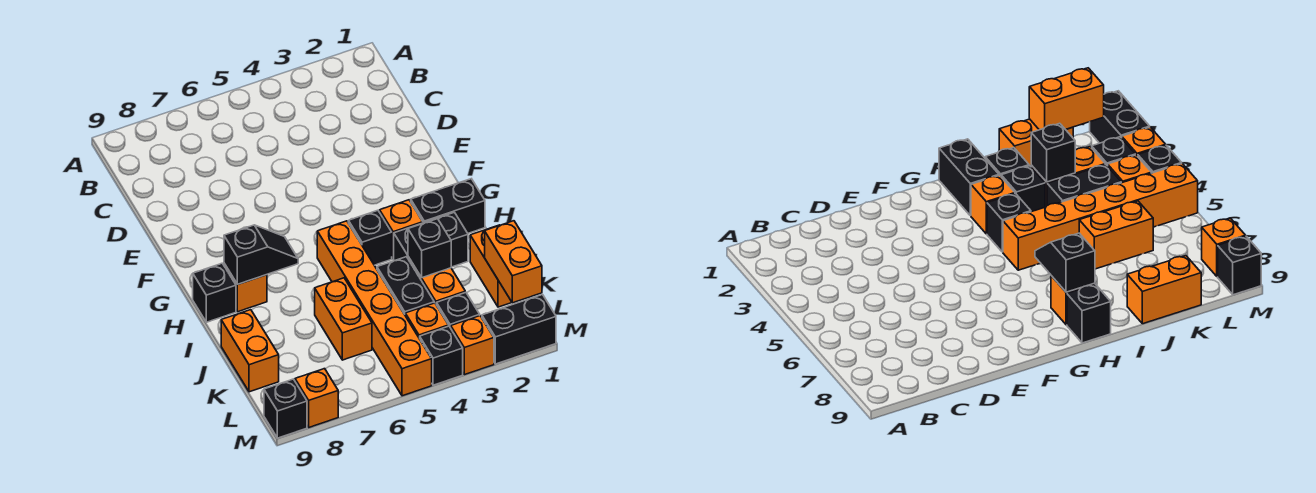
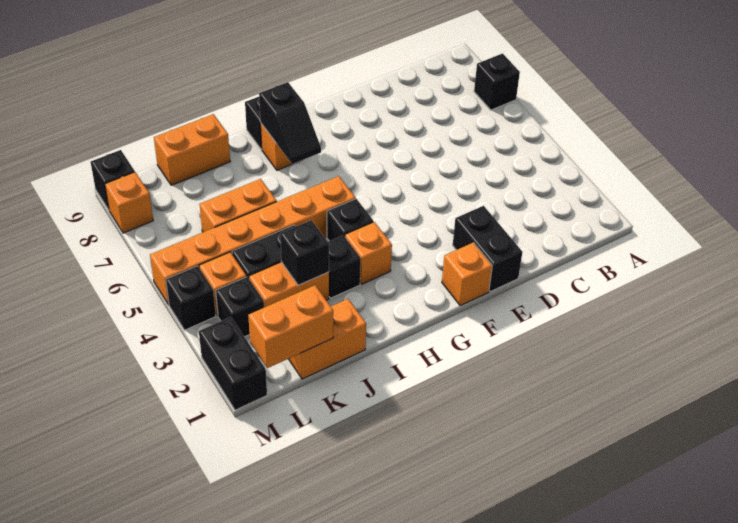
black brick H1:H2 level 1 -> black brick E1:E2 level 1
black brick I2 level 1 -> black brick A7 level 1
orange brick M3 level 1 -> orange brick F1 level 1

